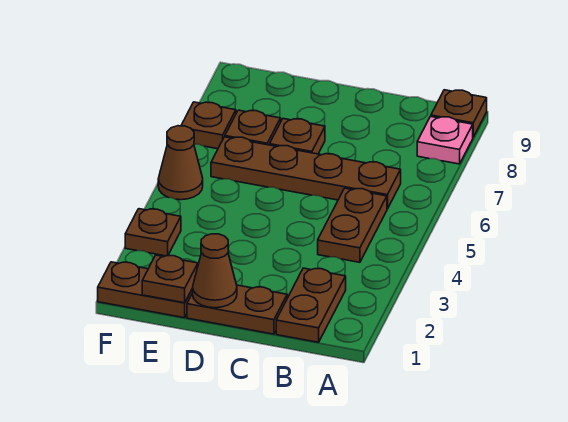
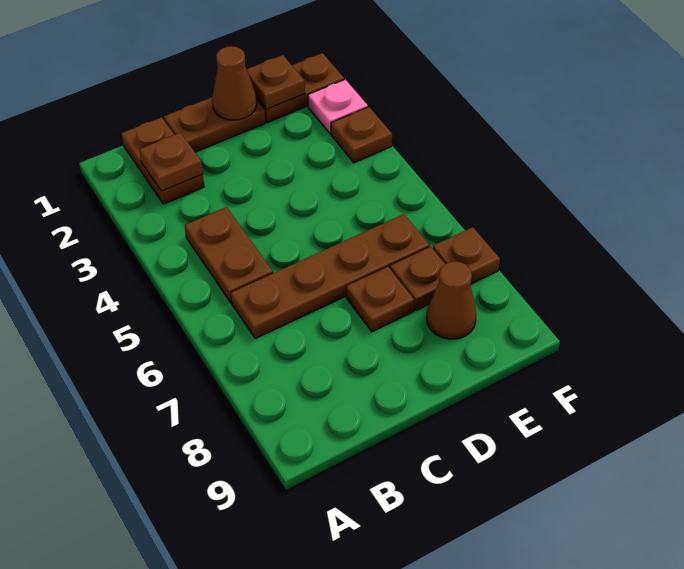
pink plate A8 level 1 -> pink plate F2 level 1
brown plate A9 level 1 -> brown plate B2 level 2
brown cone F5 level 1 -> brown cone E8 level 1

